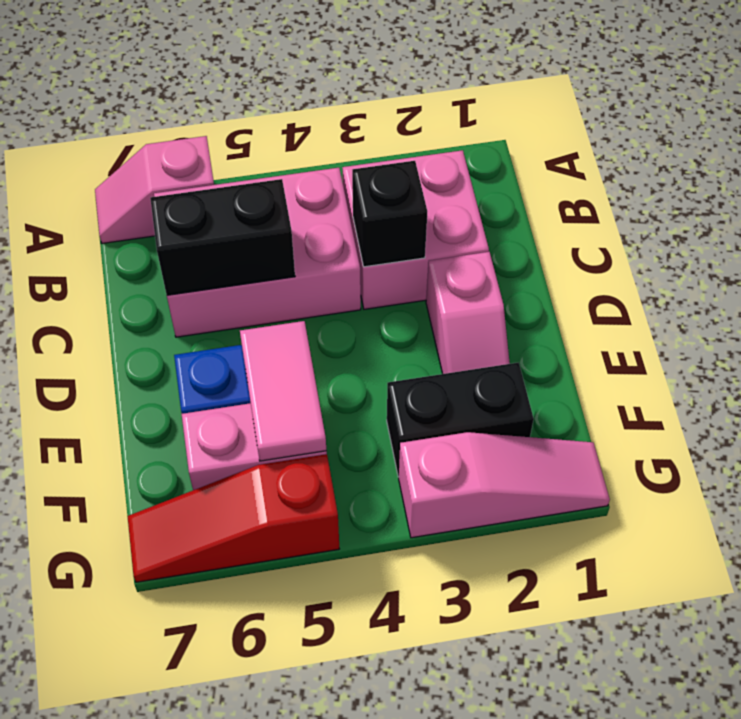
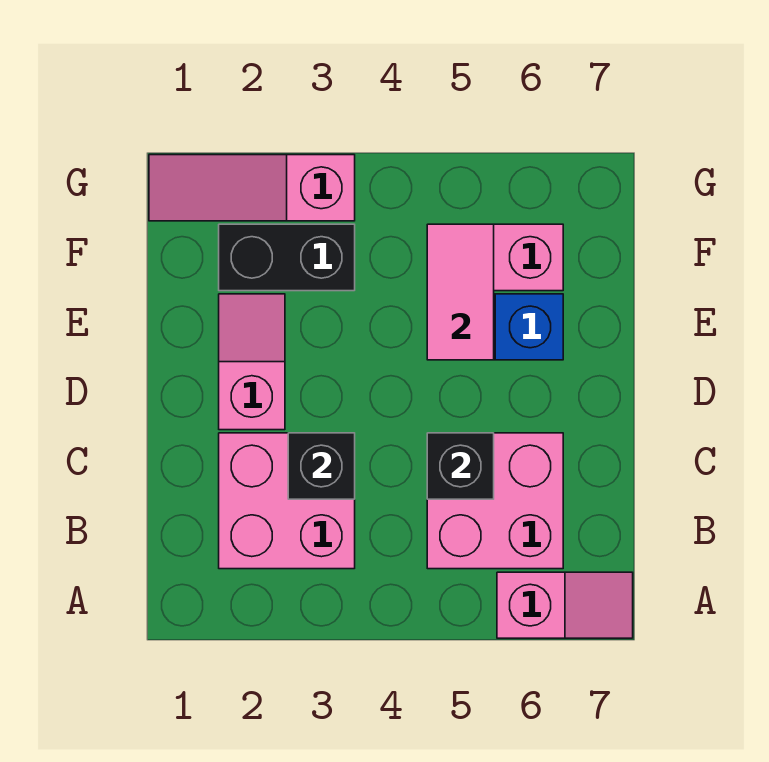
pink brick B4:C6 level 1 -> pink brick B5:C6 level 1
black brick C5:C6 level 2 -> black brick C5 level 2
red slope G5:G7 level 1 top 5 -> none

